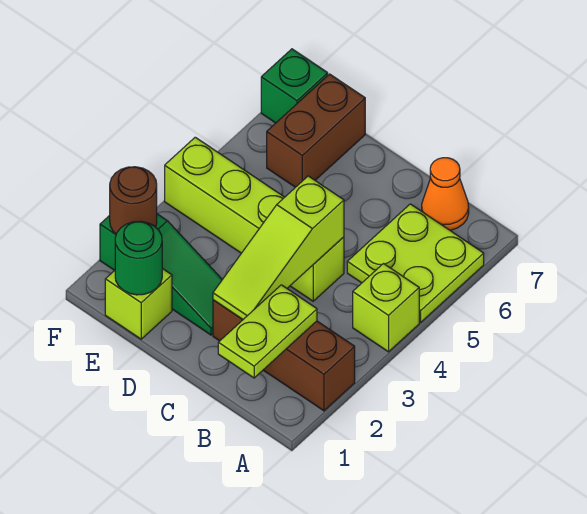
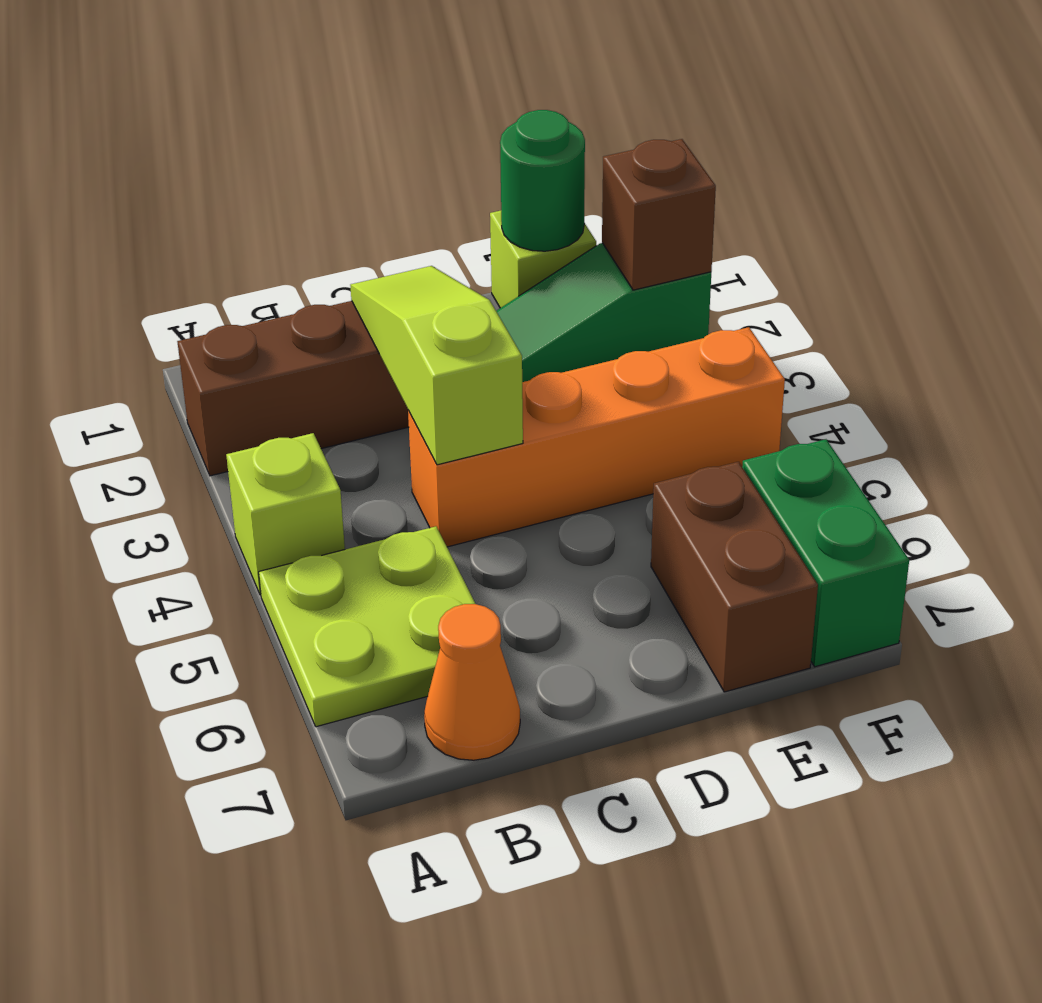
lime plate B1:B2 level 2 -> none
lime brick C4:F4 level 1 -> orange brick C4:F4 level 1
brown round brick F2 level 2 -> brown brick F2 level 2
green brick F7 level 1 -> green brick F6:F7 level 1

